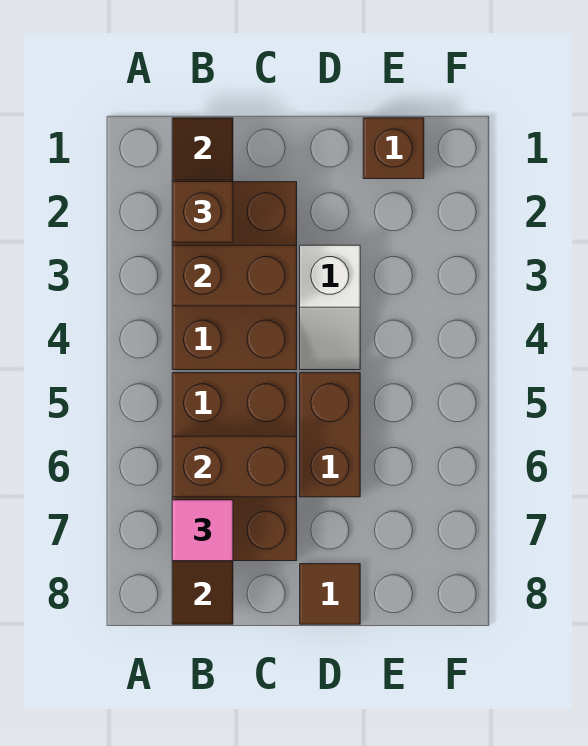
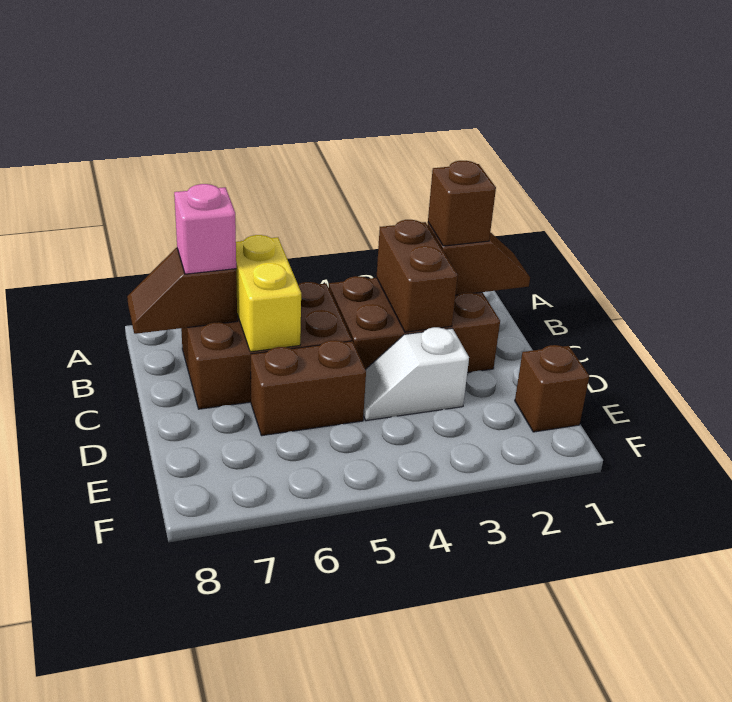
brown brick B6:C6 level 2 -> yellow brick B6:C6 level 2
pink tile B7 level 3 -> pink brick B7 level 3
brown tile D8 level 1 -> none

